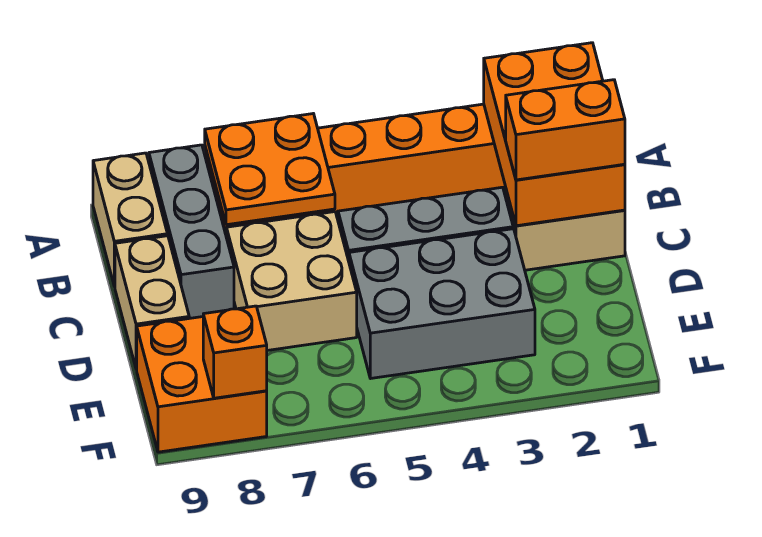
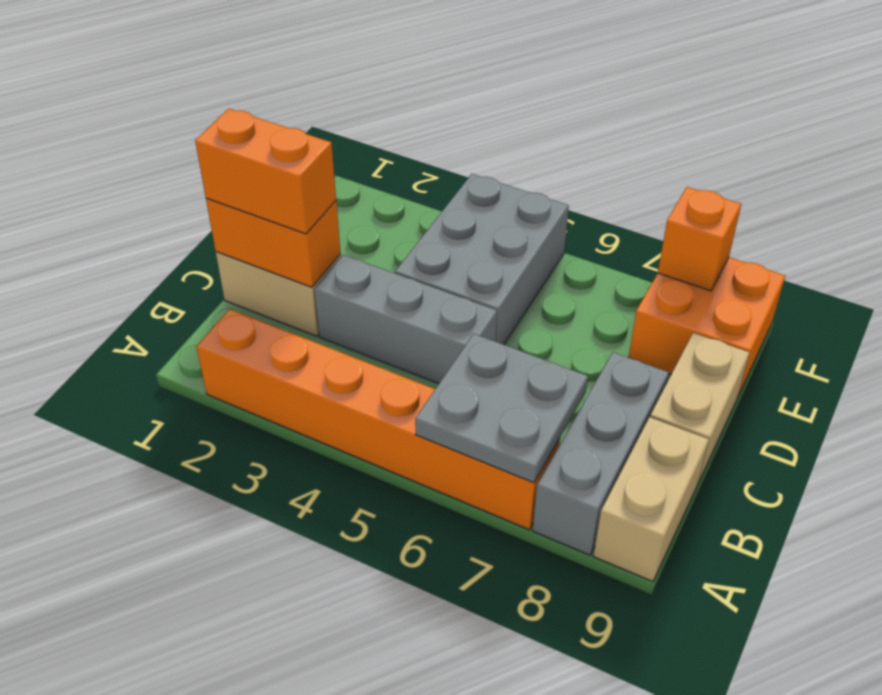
orange brick A1:C2 level 2 -> orange brick C1:C2 level 2
orange plate A6:B7 level 2 -> grey plate A6:B7 level 2
tan brick C6:D7 level 1 -> none
grey brick D3:E5 level 1 -> grey brick D4:F5 level 1

